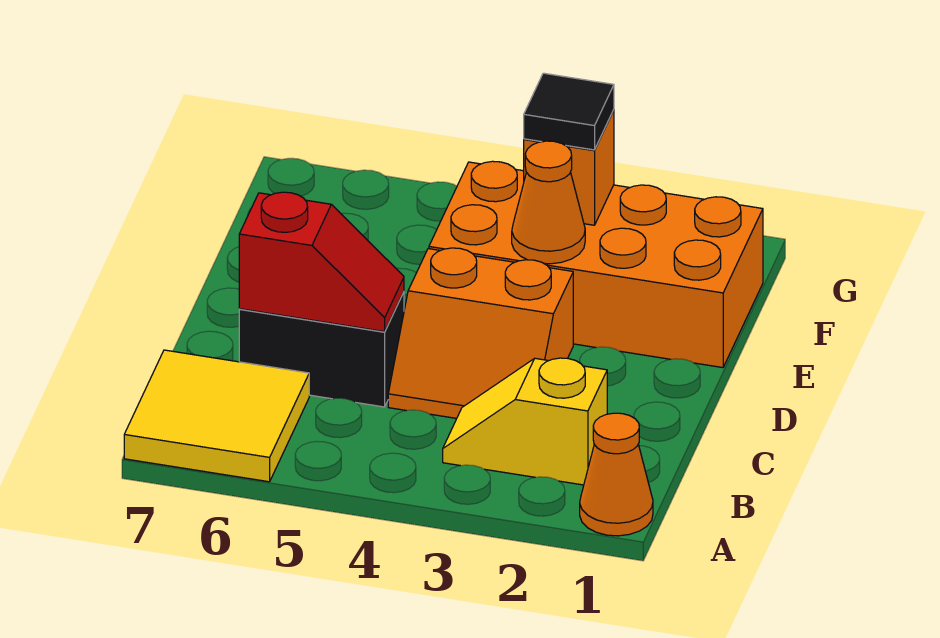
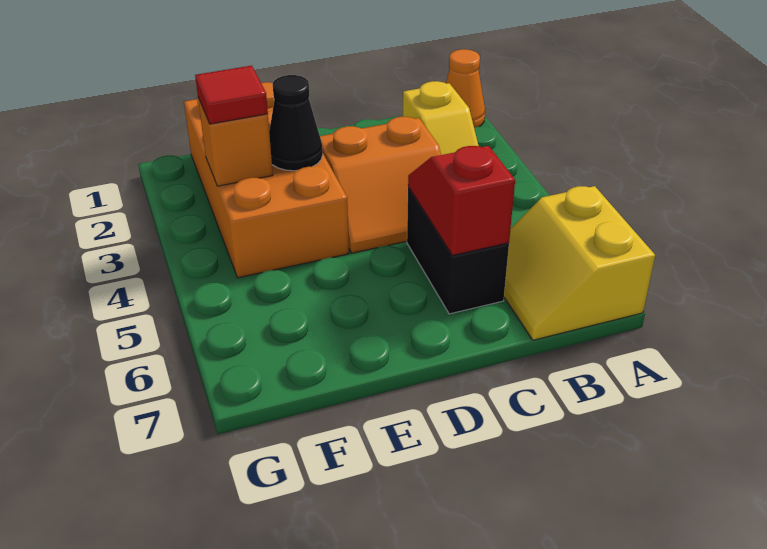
yellow tile A6:B7 level 1 -> yellow slope A6:B7 level 1 top A
orange slope C3:D4 level 1 top D -> orange slope C3:D4 level 1 top 3
orange cone E3 level 2 -> black cone E3 level 2
black tile F3 level 3 -> red tile F3 level 3

